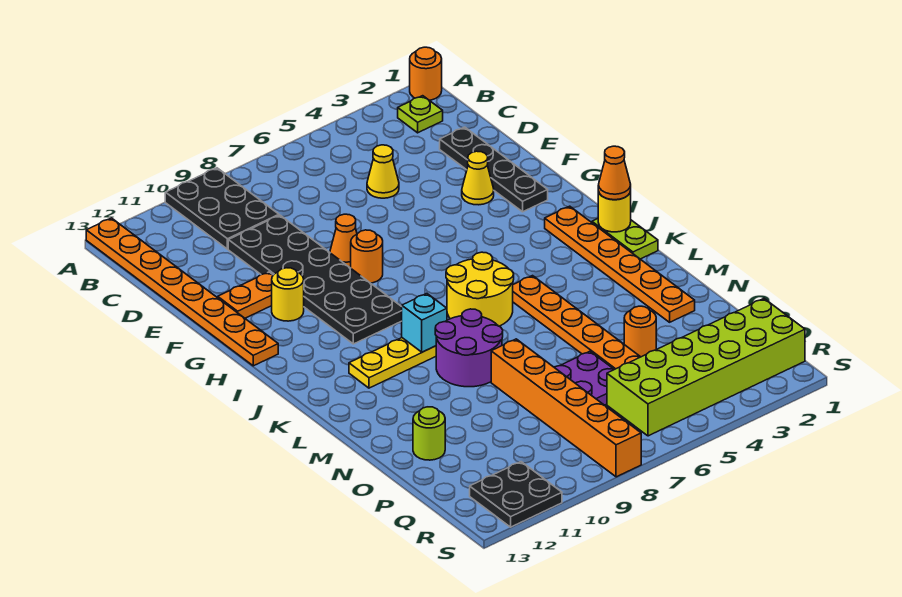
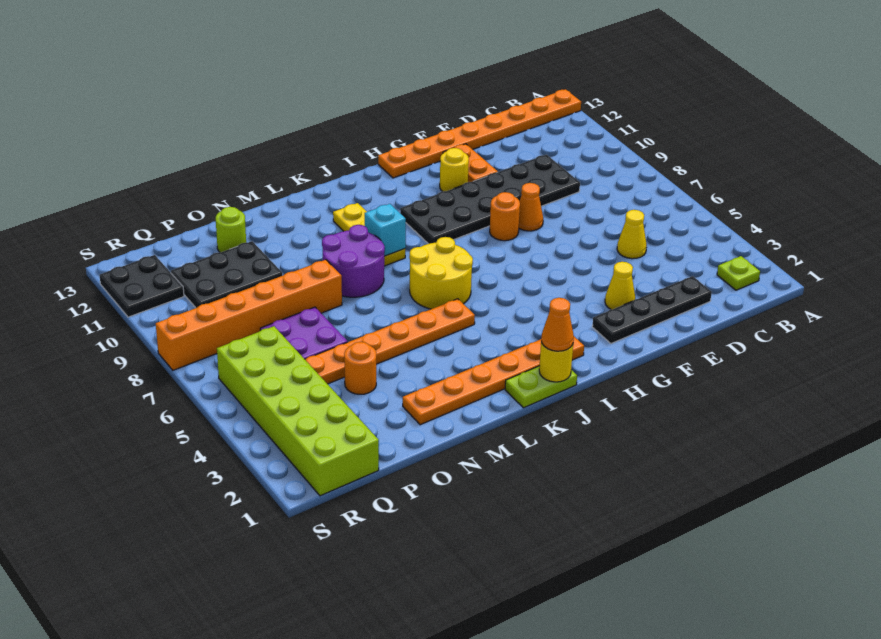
orange round brick A1 level 1 -> none
black plate A9:C10 level 1 -> black plate O10:Q11 level 1

